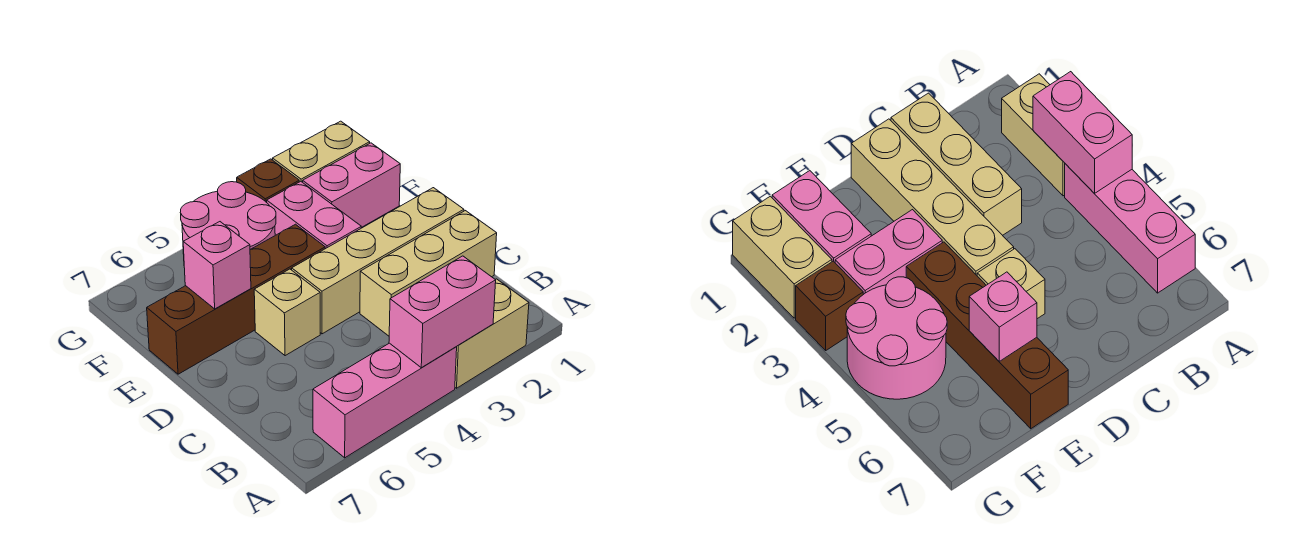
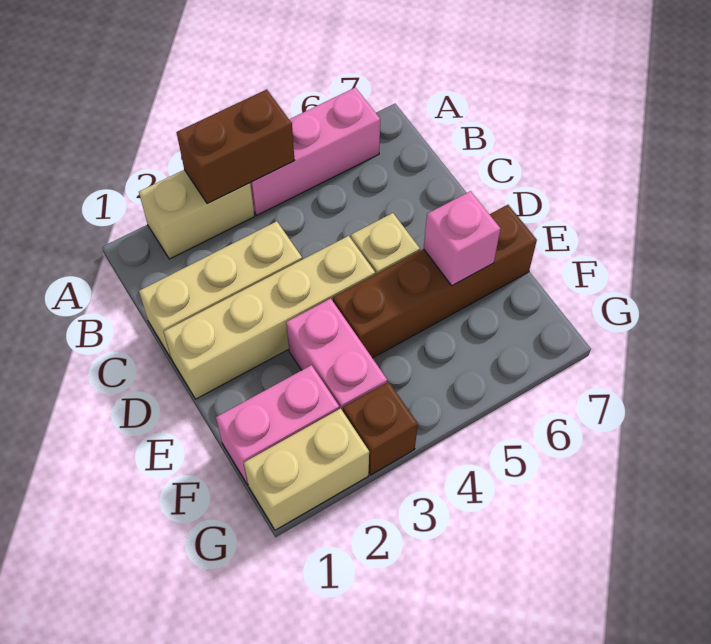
pink brick A3:A4 level 2 -> brown brick A3:A4 level 2
pink round brick F4:G5 level 1 -> none

